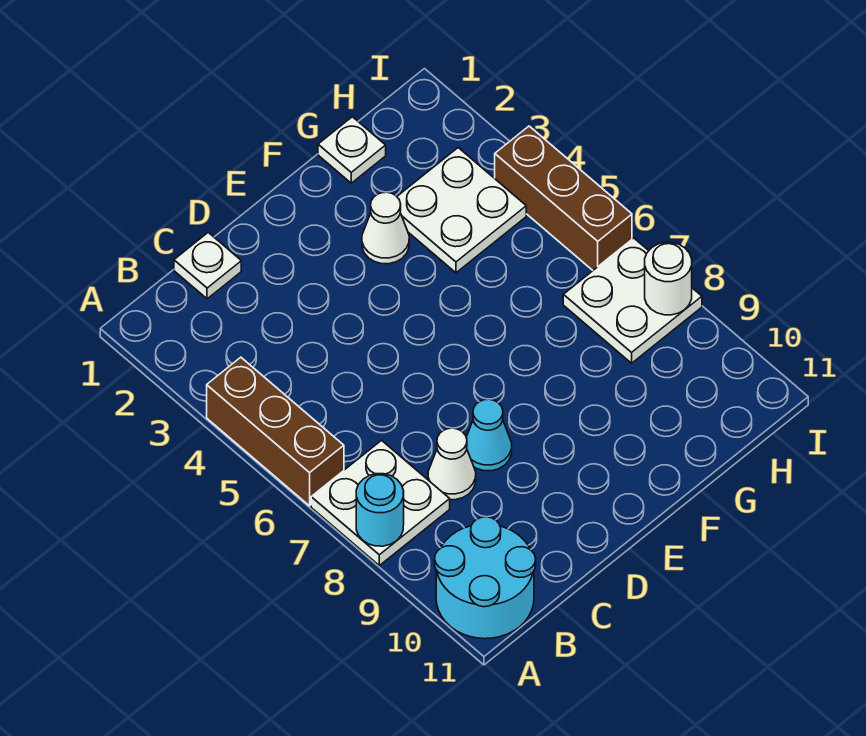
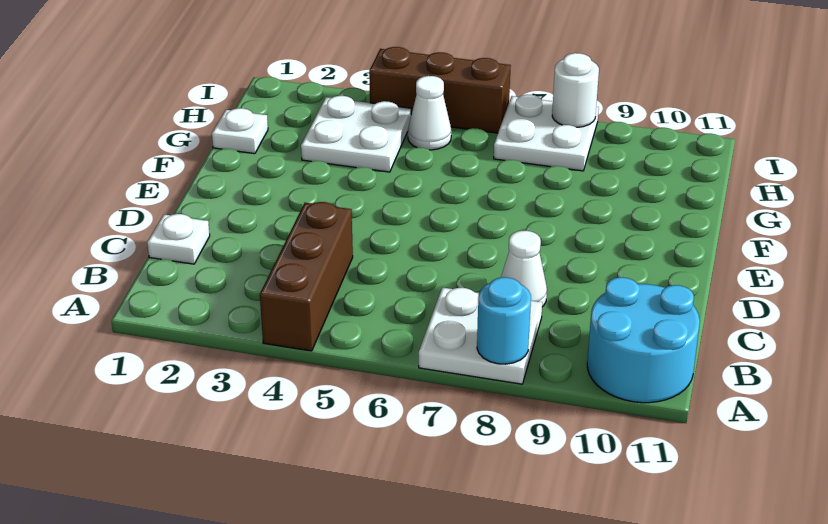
brown brick A4:A6 level 1 -> brown brick A4:C4 level 1
cyan cone D8 level 1 -> none
white cone F3 level 1 -> white cone H5 level 1

